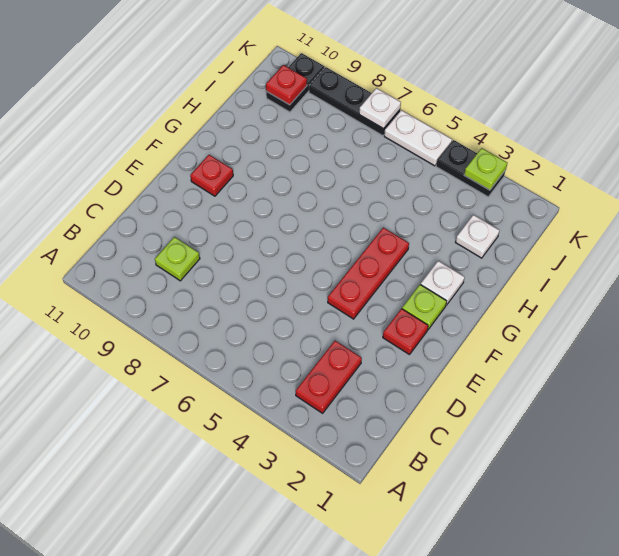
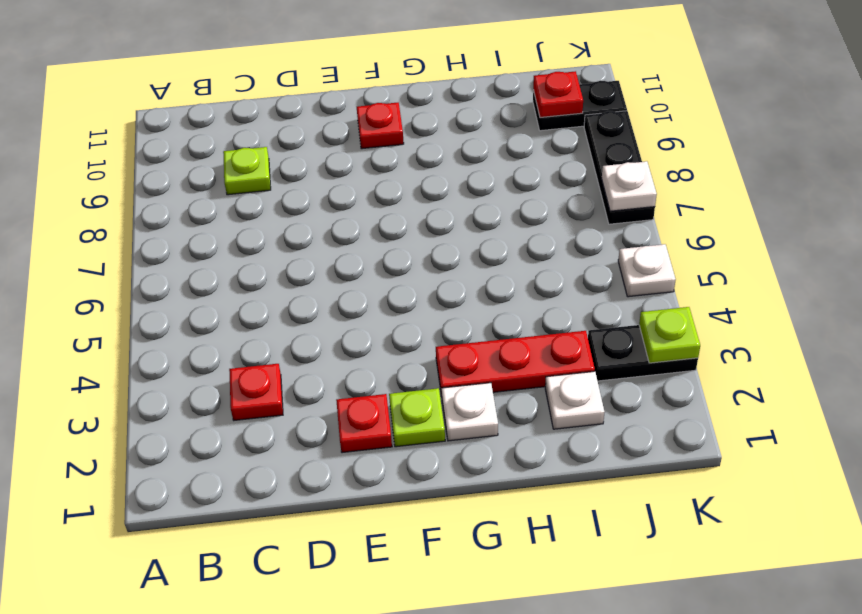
red plate B3:C3 level 1 -> red plate C3 level 1
red plate E4:G4 level 1 -> red plate G3:I3 level 1
black plate K3:K4 level 1 -> black plate J3:K3 level 1
white plate K5:K6 level 1 -> white plate K5 level 1

